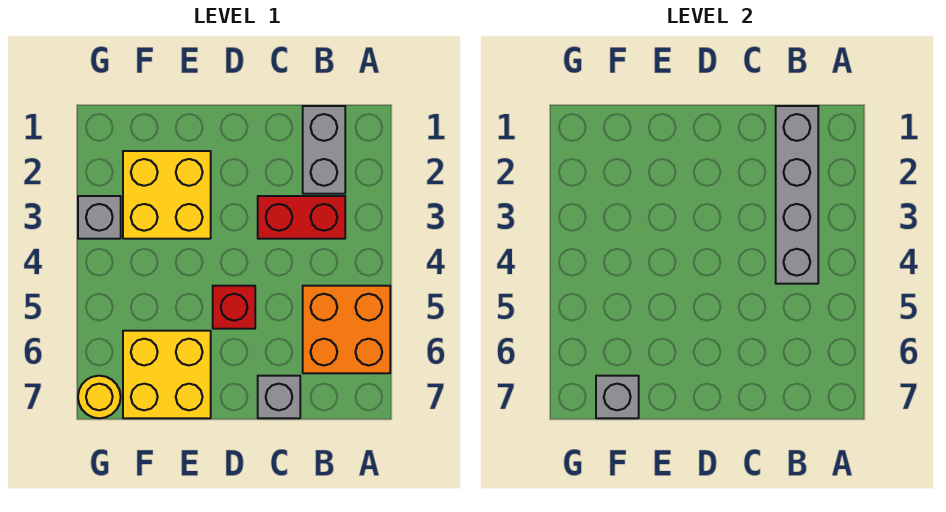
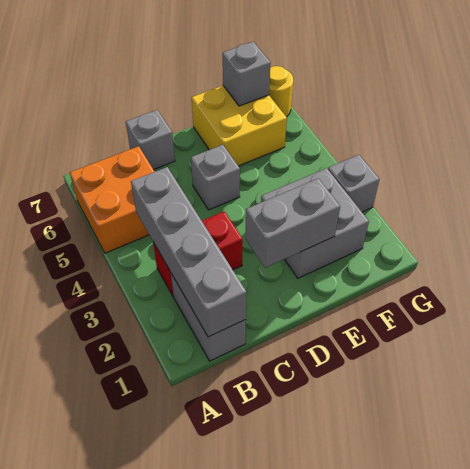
none -> grey brick D2:E2 level 2
red brick D5 level 1 -> grey brick D5 level 1
yellow brick E2:F3 level 1 -> grey brick E2:F3 level 1

